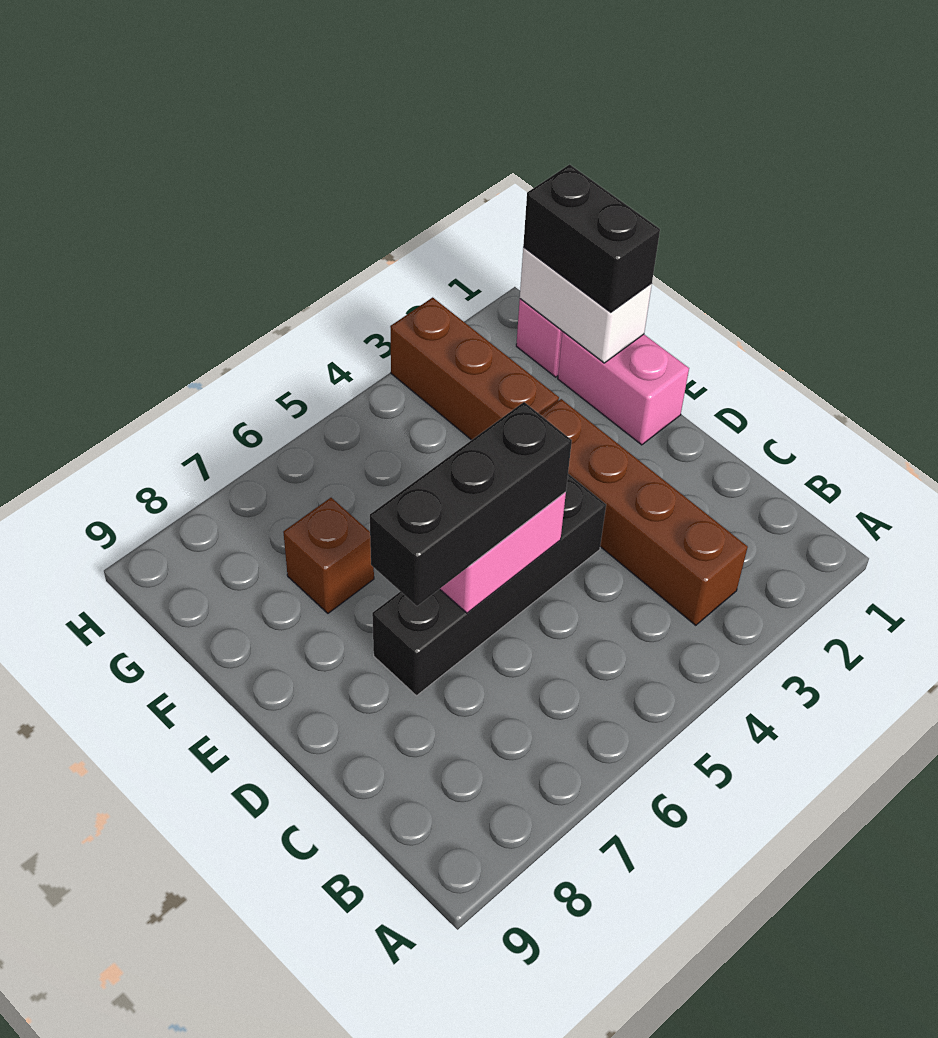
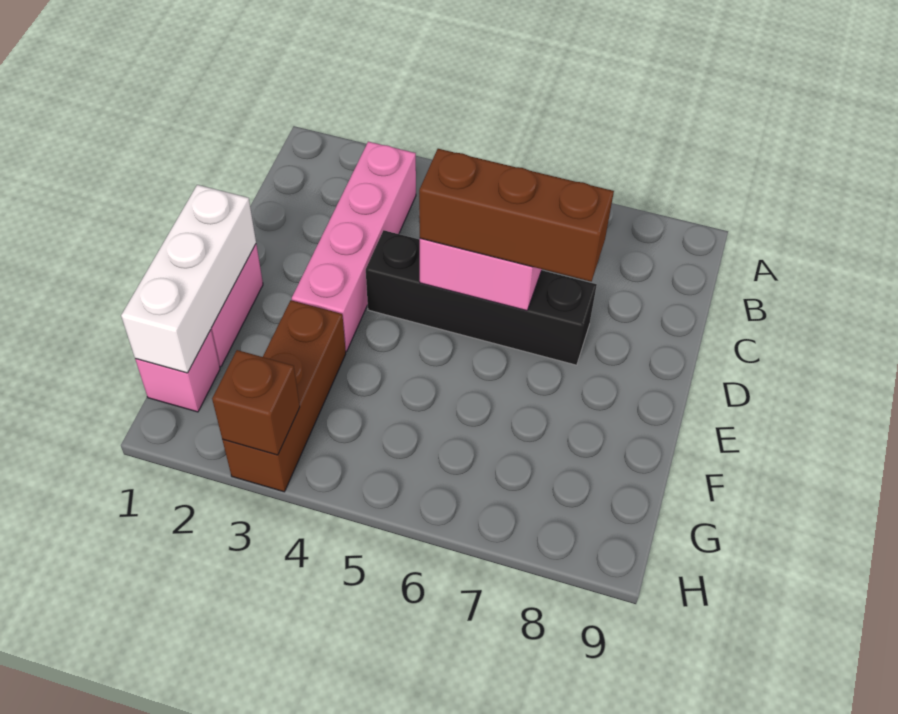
brown brick B3:E3 level 1 -> pink brick B3:E3 level 1
black brick D5:D7 level 3 -> brown brick D5:D7 level 3
white brick F1:G1 level 2 -> white brick E1:G1 level 2
black brick F1:G1 level 3 -> none
brown brick F7 level 1 -> brown brick H3 level 2

